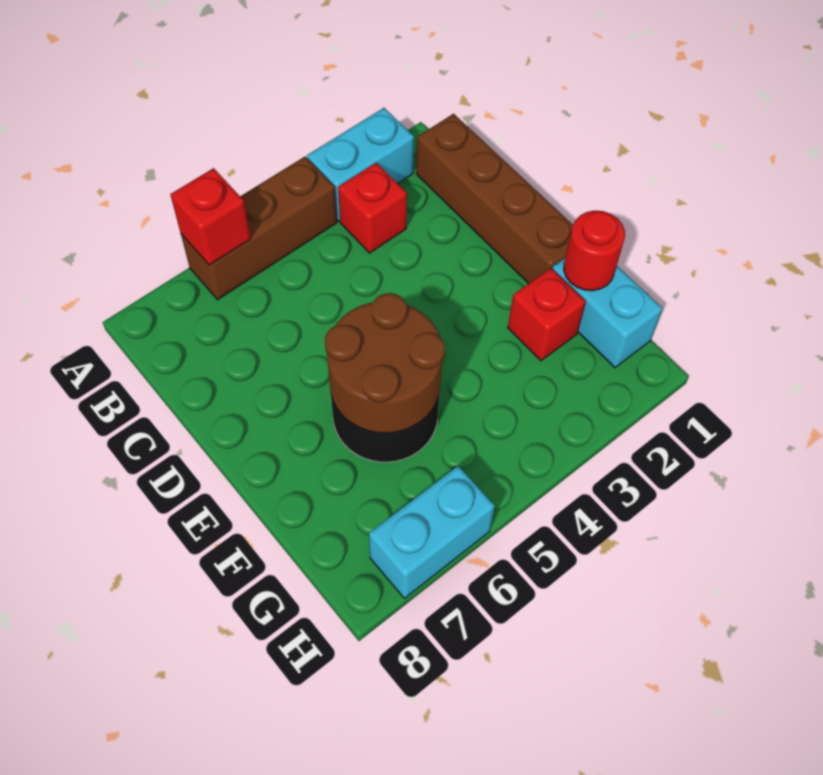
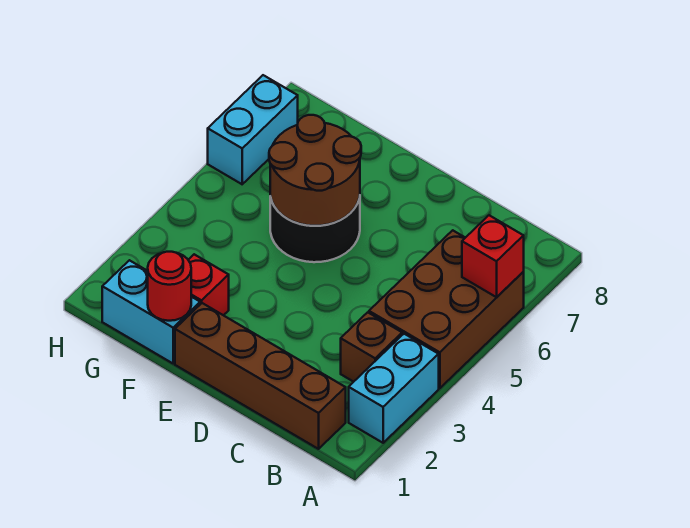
brown brick A4:A6 level 1 -> brown brick A4:B6 level 1
red brick B3 level 1 -> brown brick B3 level 1

